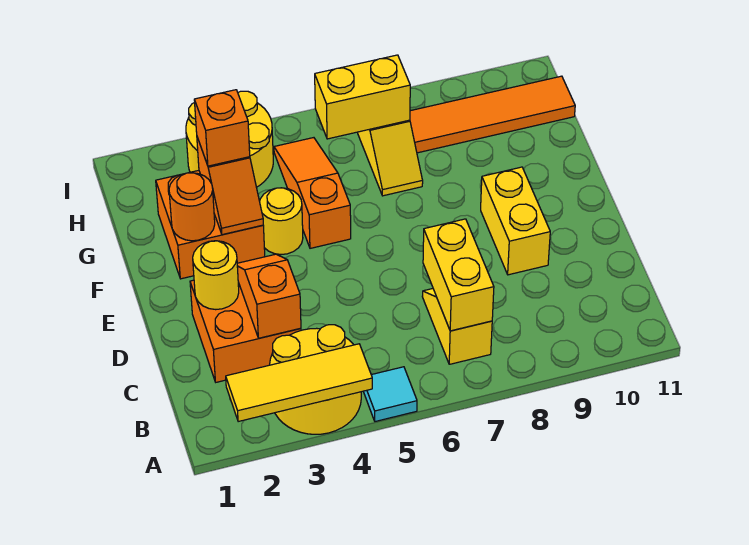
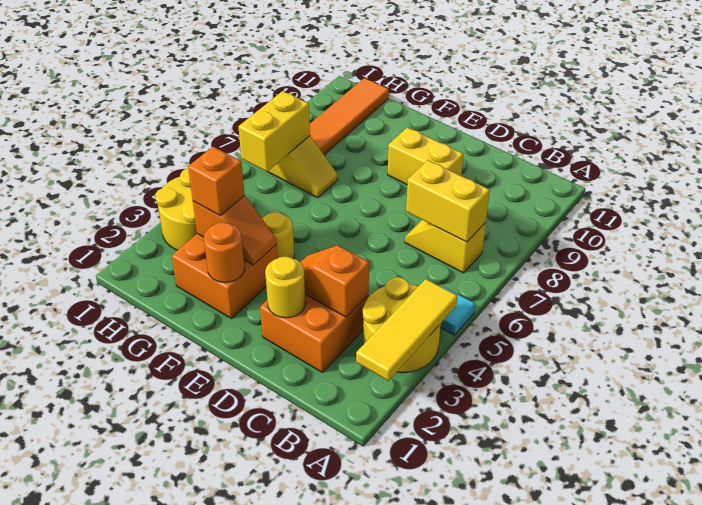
orange slope F5:H5 level 1 top F -> none

